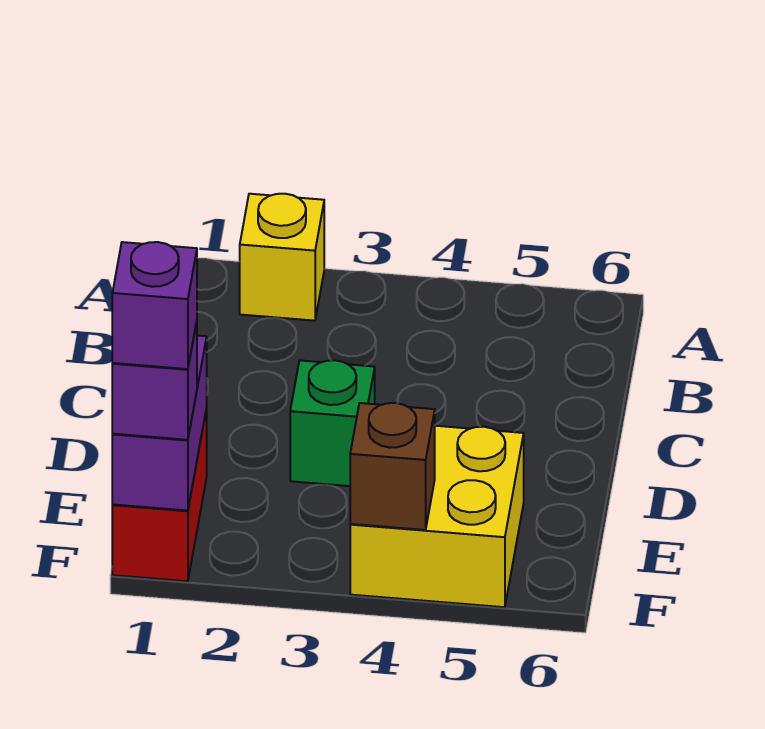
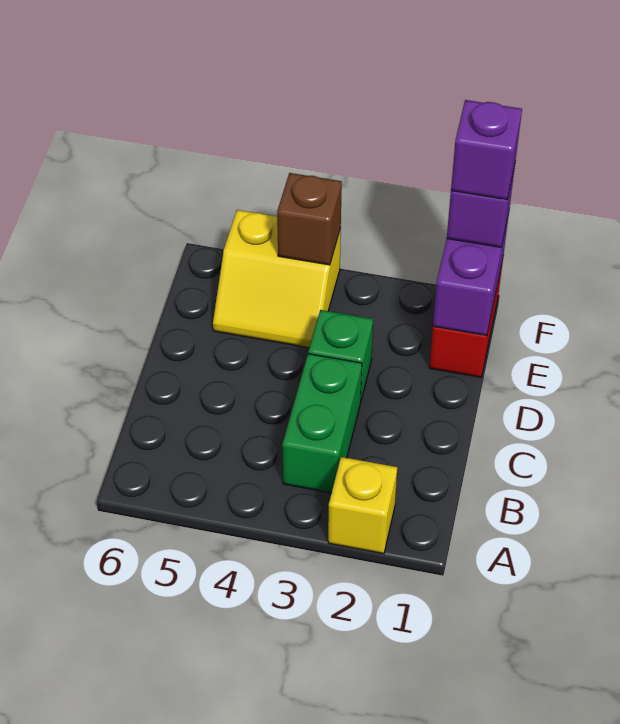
none -> green brick B3:C3 level 1
yellow brick E4:F5 level 1 -> yellow slope E4:F5 level 1 top F

